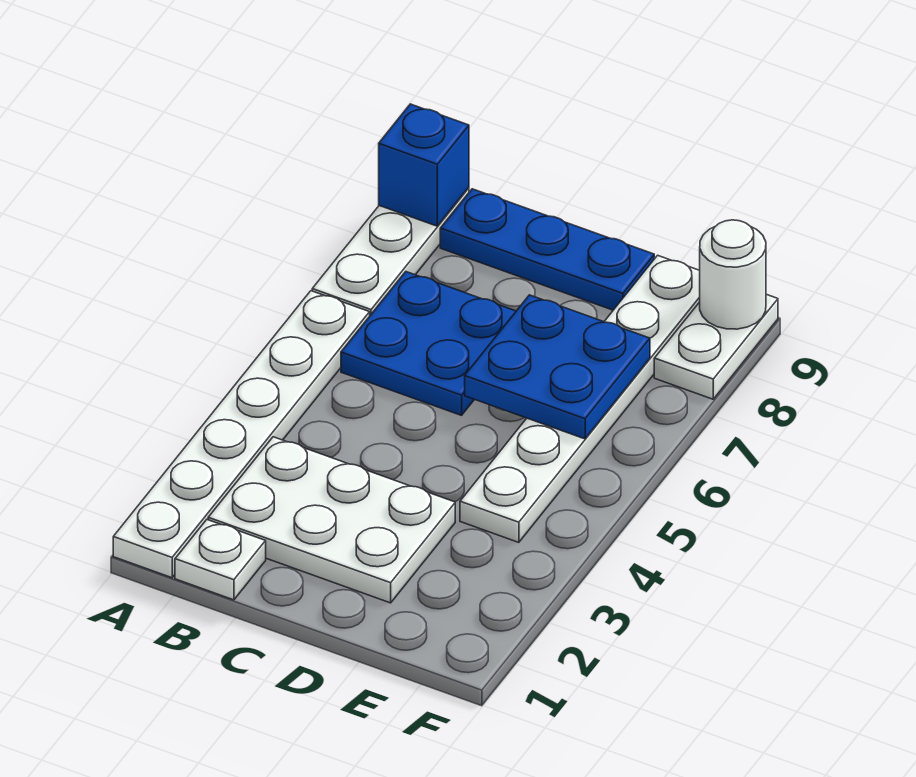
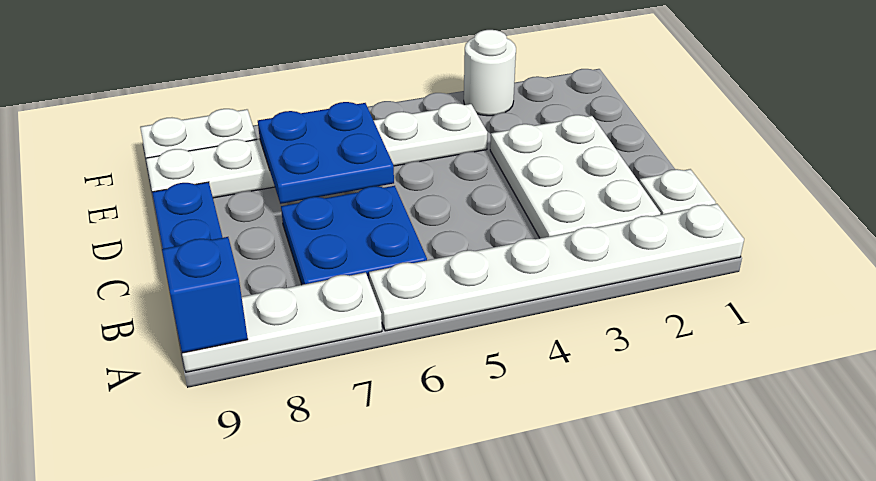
white round brick F9 level 2 -> white round brick F3 level 1

